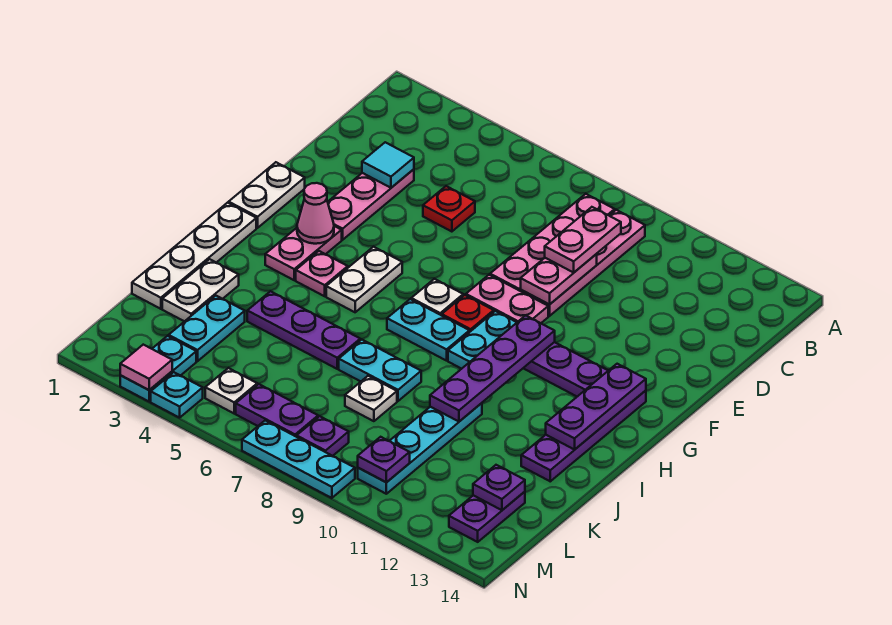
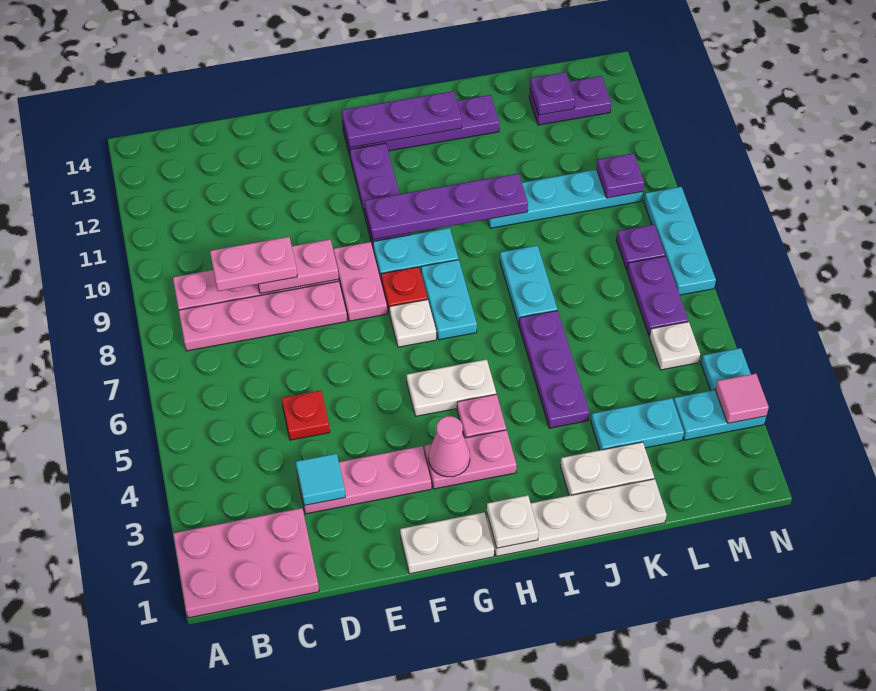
none -> pink plate A1:C2 level 1
white plate K8 level 1 -> white plate H1 level 2

